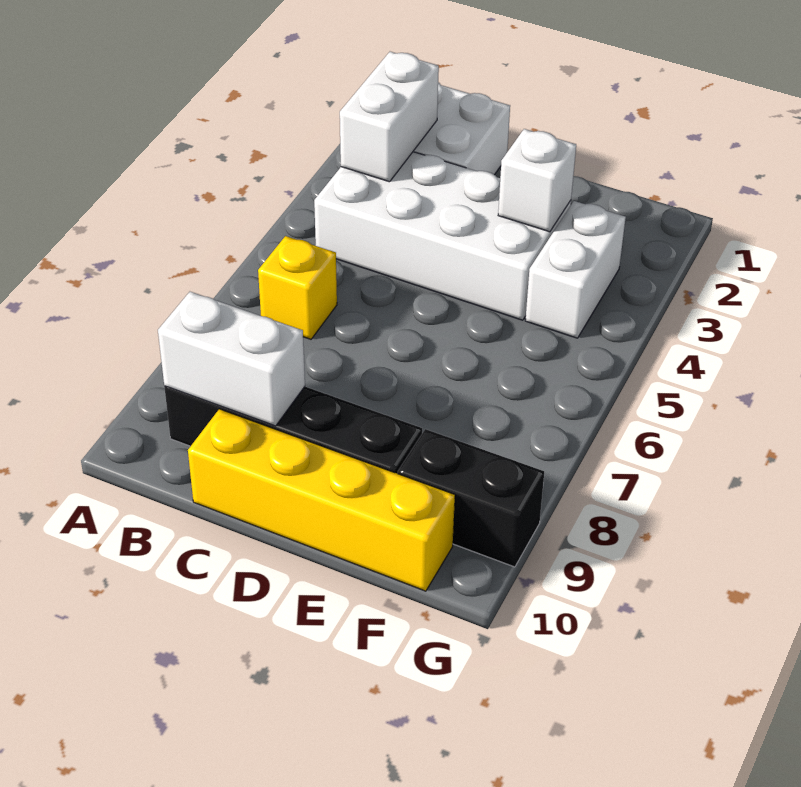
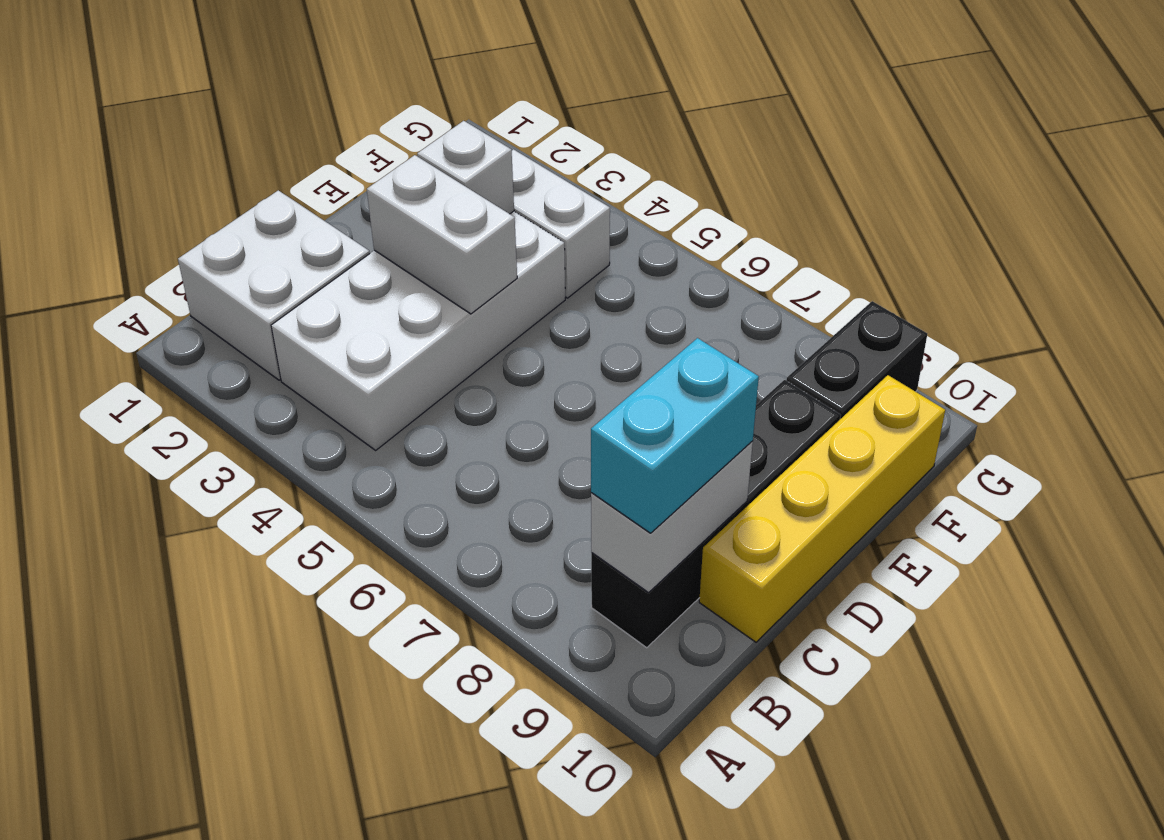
white brick B2:B3 level 2 -> white brick D3:D4 level 2
yellow brick B6 level 1 -> none
none -> cyan brick B9:C9 level 3

